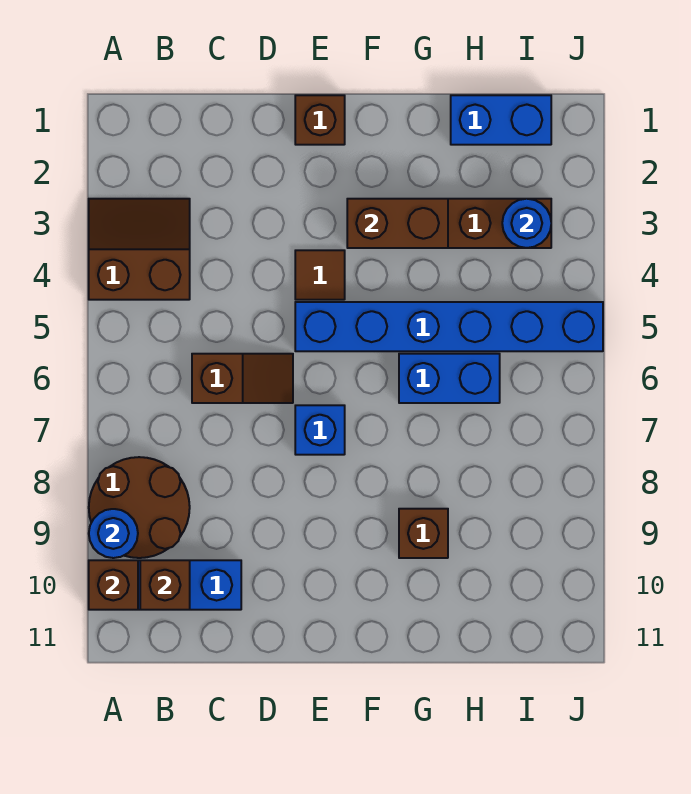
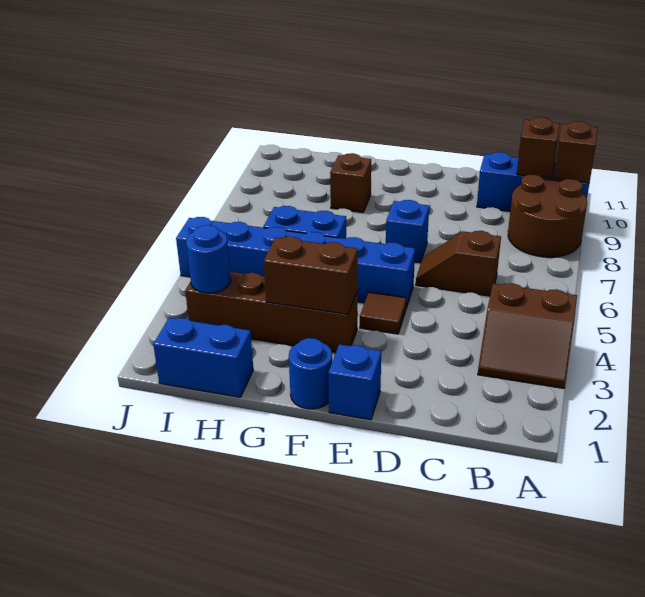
blue round brick A9 level 2 -> blue round brick F1 level 1
brown brick E1 level 1 -> blue brick E1 level 1

